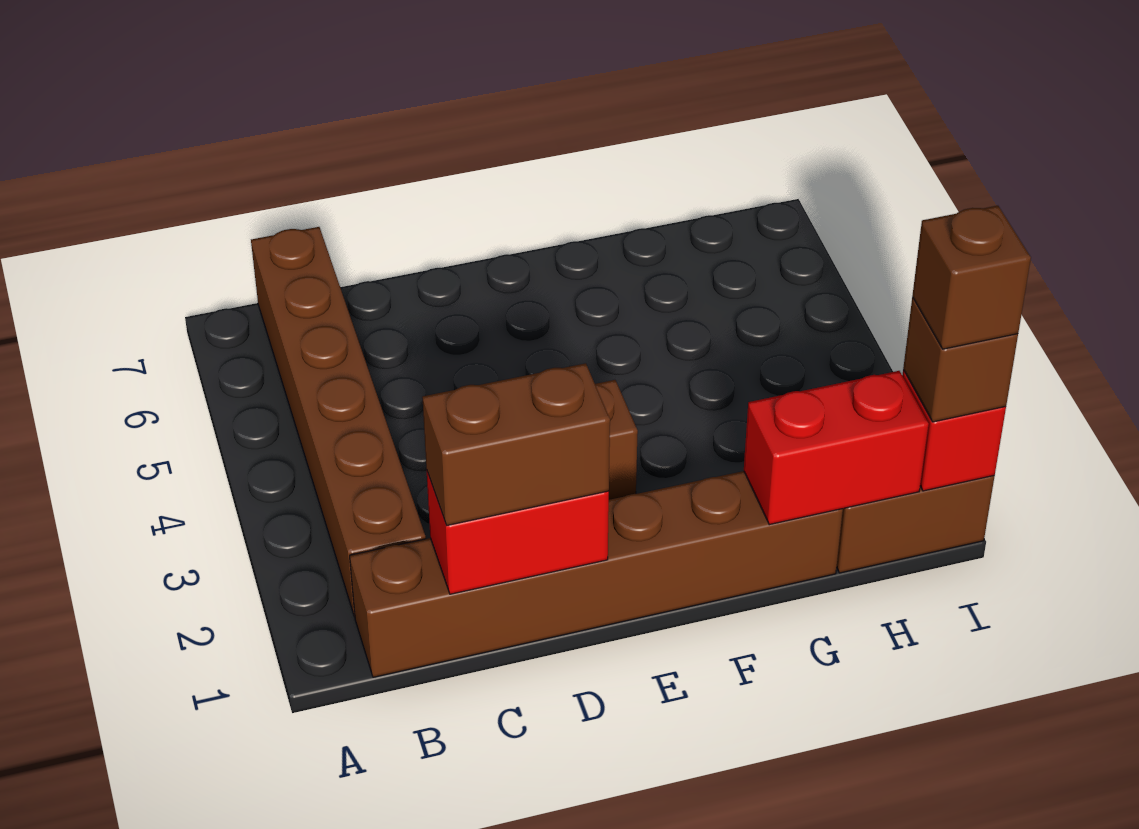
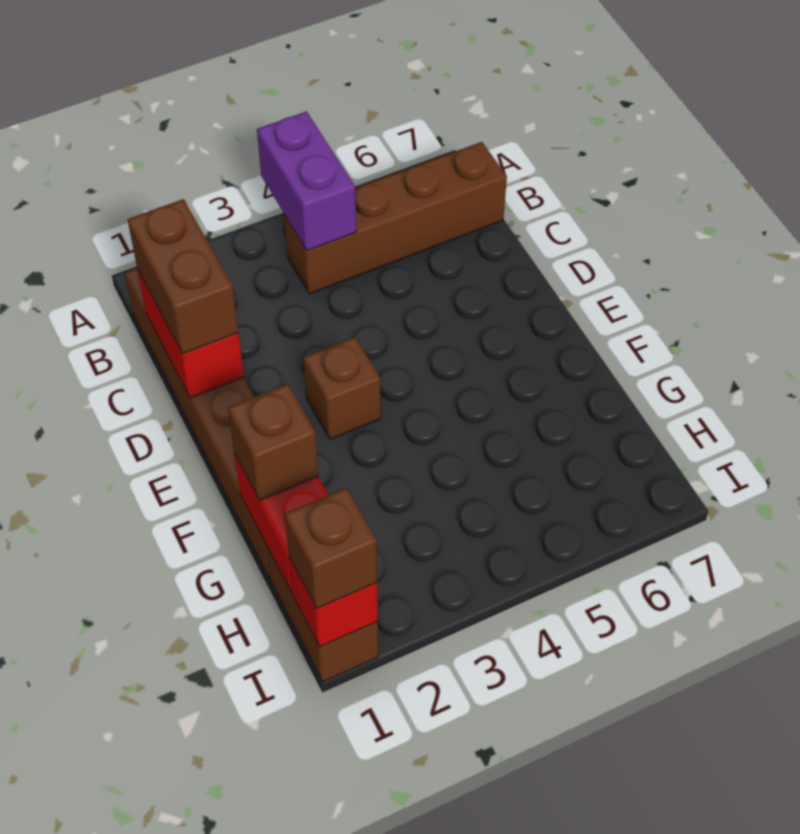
none -> purple brick A4:B4 level 2
brown brick B2:B7 level 1 -> brown brick B4:B7 level 1
brown brick I1 level 4 -> brown brick G1 level 3

